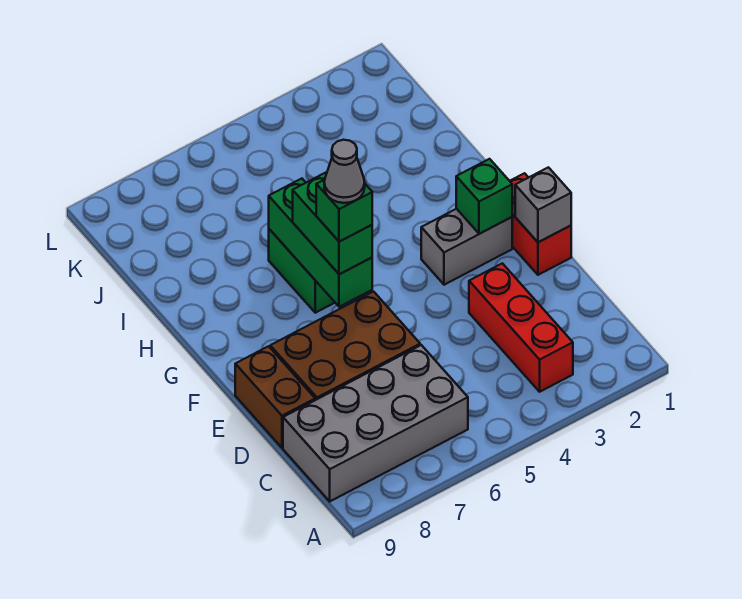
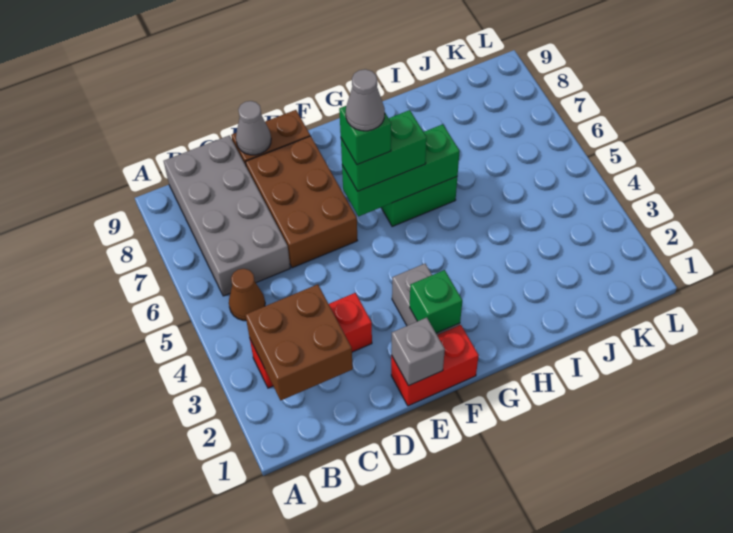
none -> brown brick B2:C3 level 2
none -> brown cone B5 level 1
none -> grey cone D9 level 2

